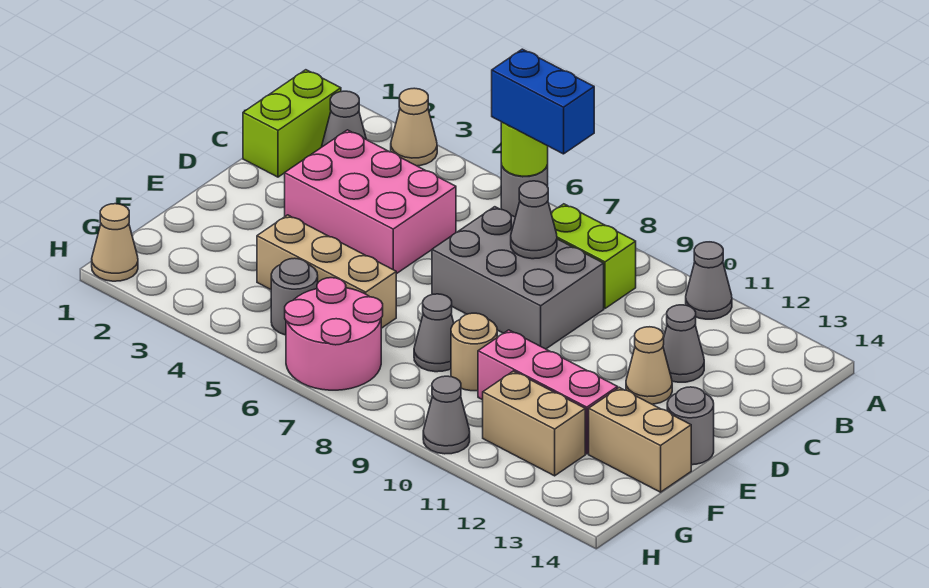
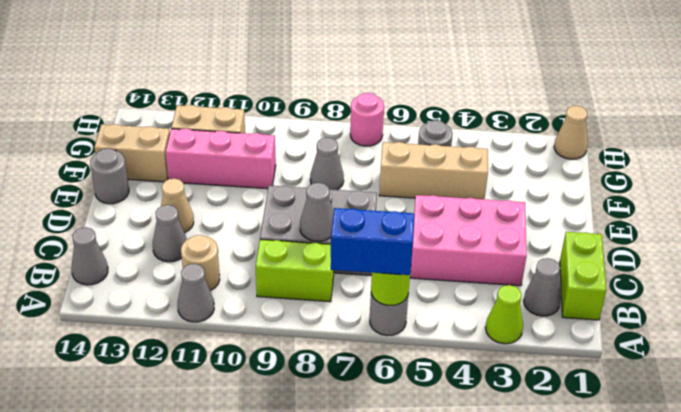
tan cone A3 level 1 -> lime cone A3 level 1
tan round brick F9 level 1 -> tan round brick B11 level 1
pink round brick G6:H7 level 1 -> pink round brick H7 level 1
grey cone H10 level 1 -> grey cone B14 level 1

